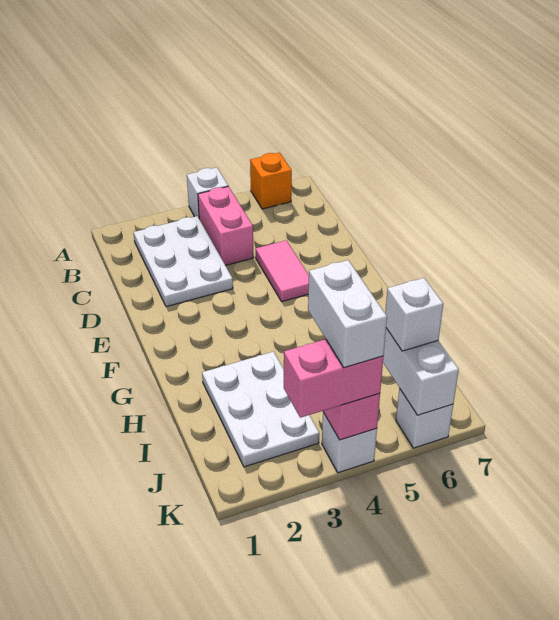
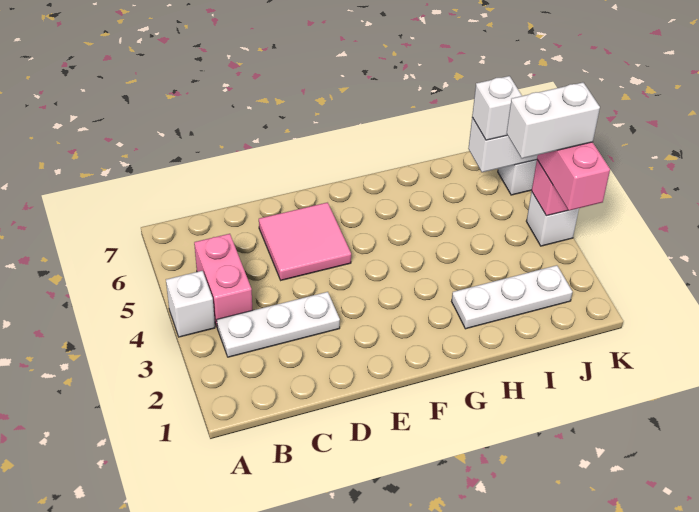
orange brick A6 level 1 -> none
white plate B2:D3 level 1 -> white plate B3:D3 level 1
pink brick B4:C4 level 1 -> pink brick B4:B5 level 1
pink tile D5:E5 level 1 -> pink tile D5:E6 level 1
white plate H2:J3 level 1 -> white plate H2:J2 level 1

